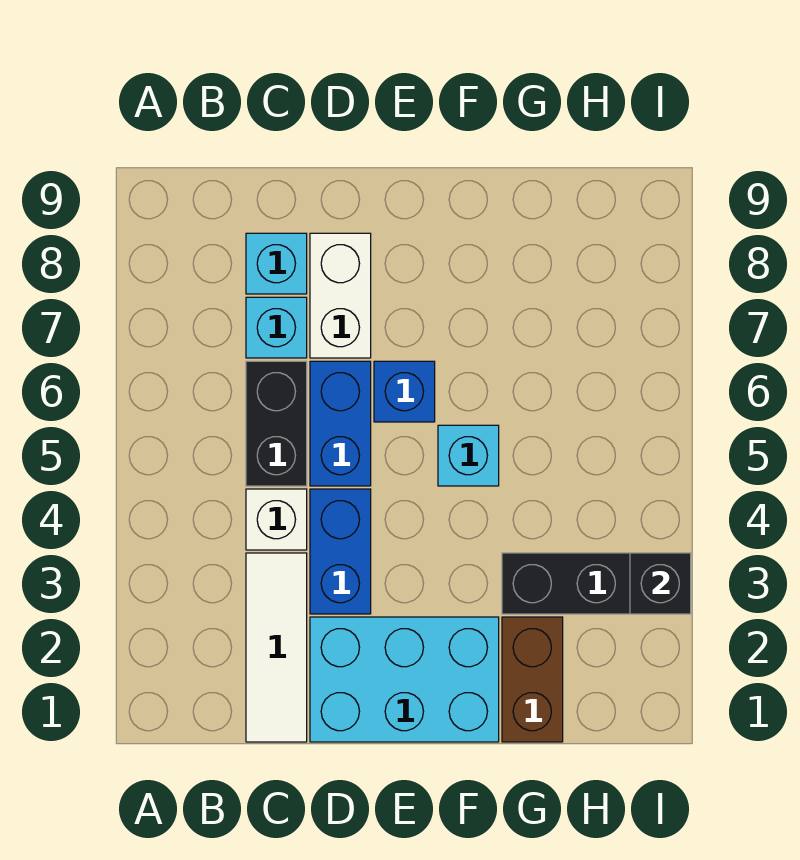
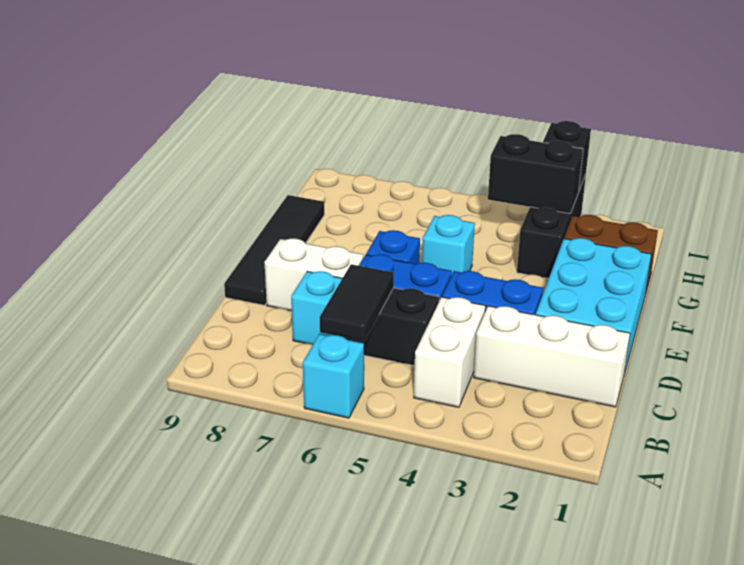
none -> black tile B6:C6 level 2
white tile C1:C3 level 1 -> white brick C1:C3 level 1
white brick C4 level 1 -> white brick B4:C4 level 1
cyan brick C8 level 1 -> cyan brick A6 level 1
none -> black tile D9:G9 level 1
none -> black brick H3:H4 level 2

